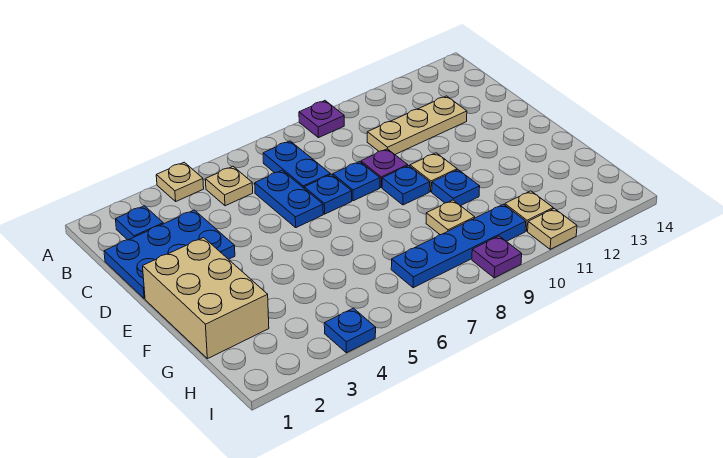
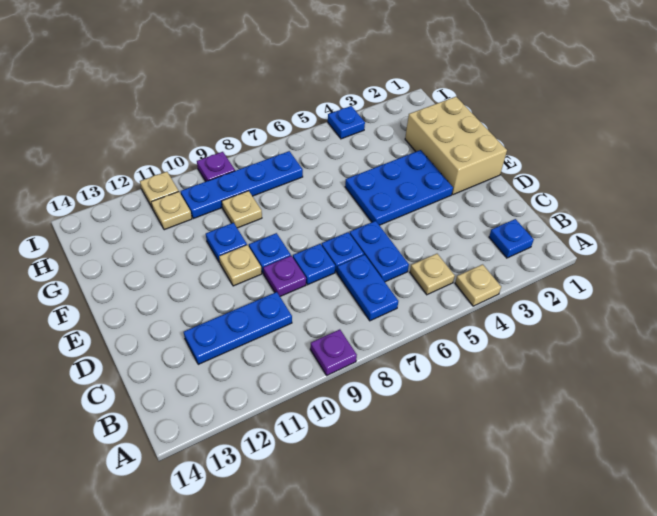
blue plate C1:D3 level 1 -> blue plate E3:F5 level 1
tan plate C10:C12 level 1 -> blue plate C10:C12 level 1

